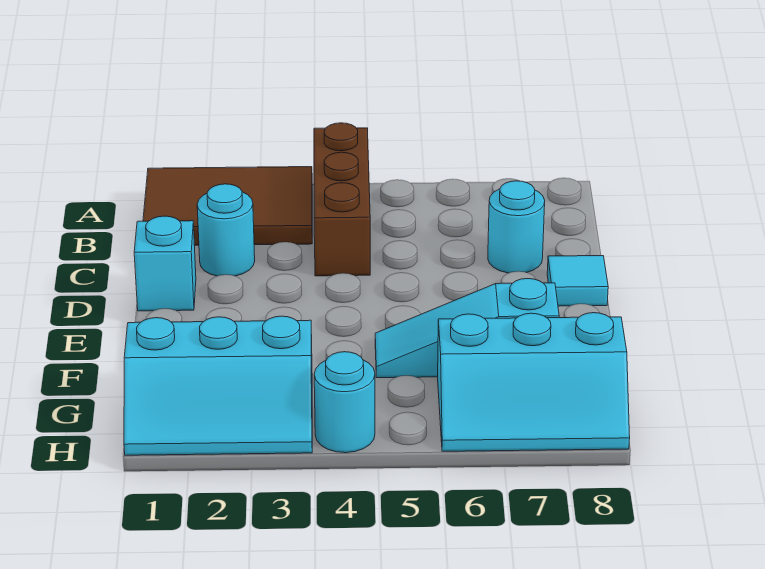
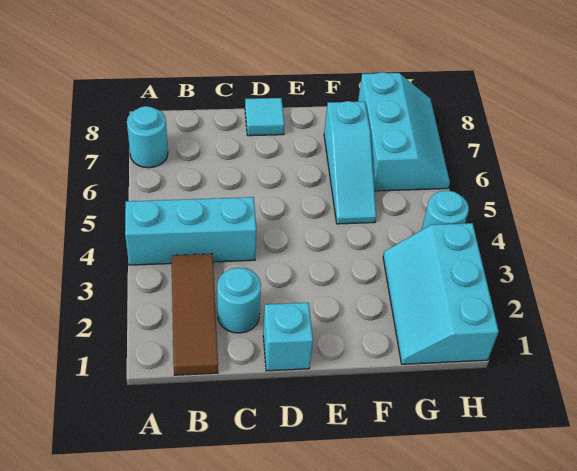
brown tile A1:B3 level 1 -> brown tile B1:B3 level 1
brown brick A4:C4 level 1 -> cyan brick A4:C4 level 1
cyan round brick C7 level 1 -> cyan round brick A7 level 1
cyan slope G1:H3 level 1 top G -> cyan slope G1:H3 level 1 top H

